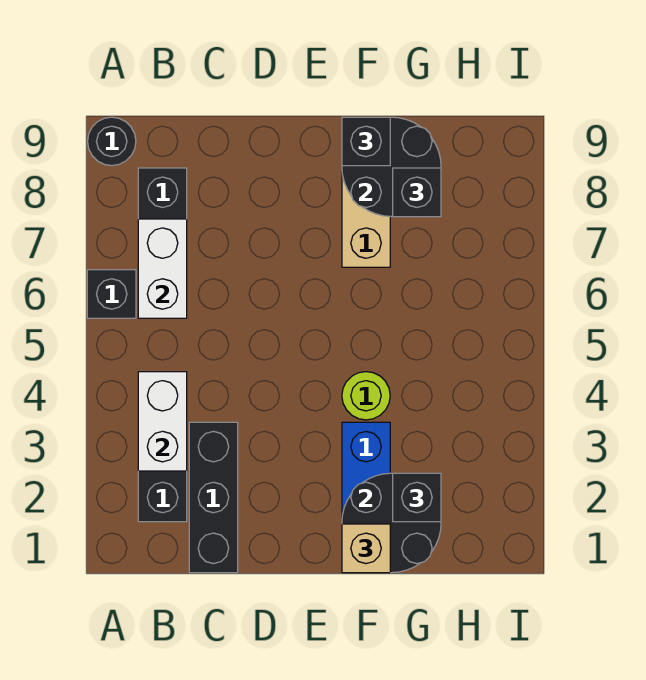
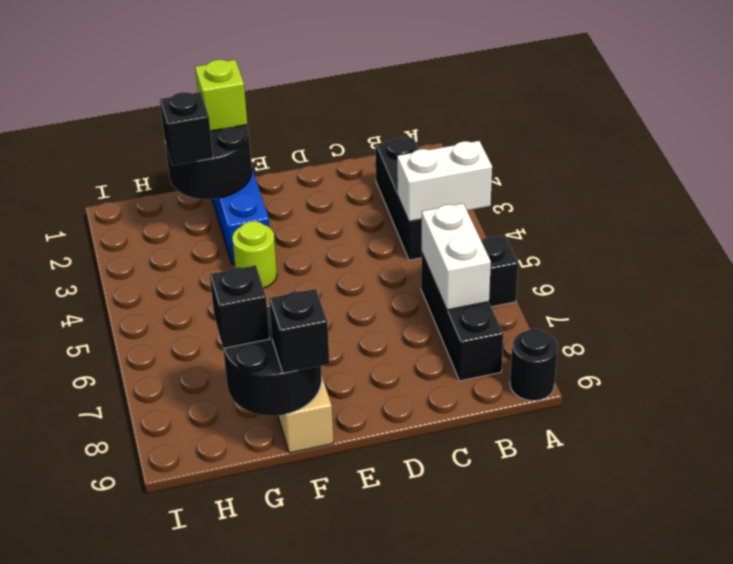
white brick B3:B4 level 2 -> white brick A4:B4 level 2
black brick C1:C3 level 1 -> none
tan brick F1 level 3 -> lime brick F1 level 3

